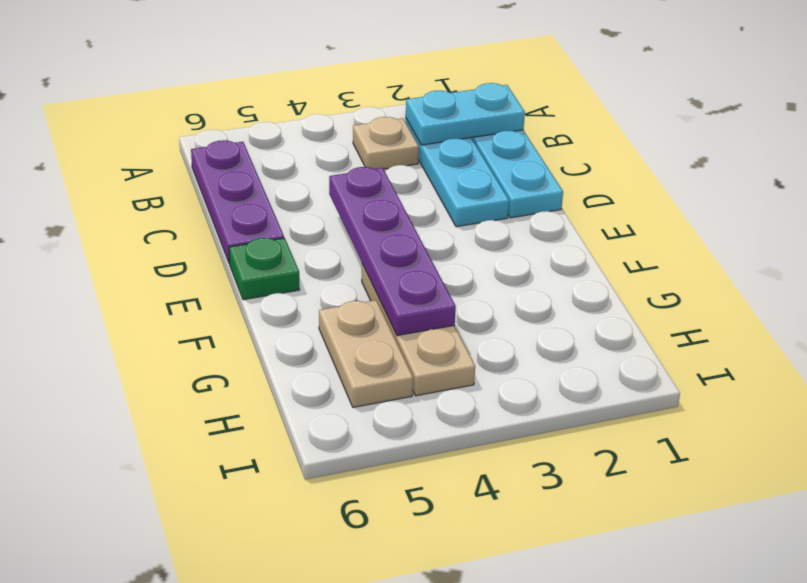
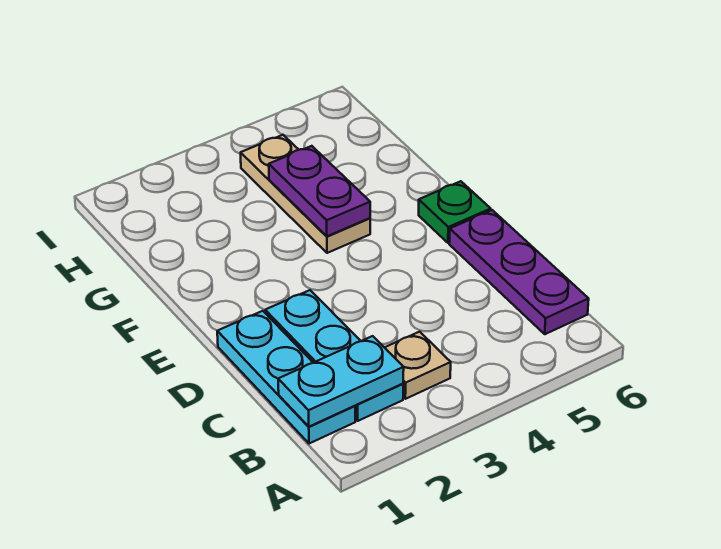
purple plate D4:G4 level 2 -> purple plate F4:G4 level 2
tan plate G5:H5 level 1 -> none

